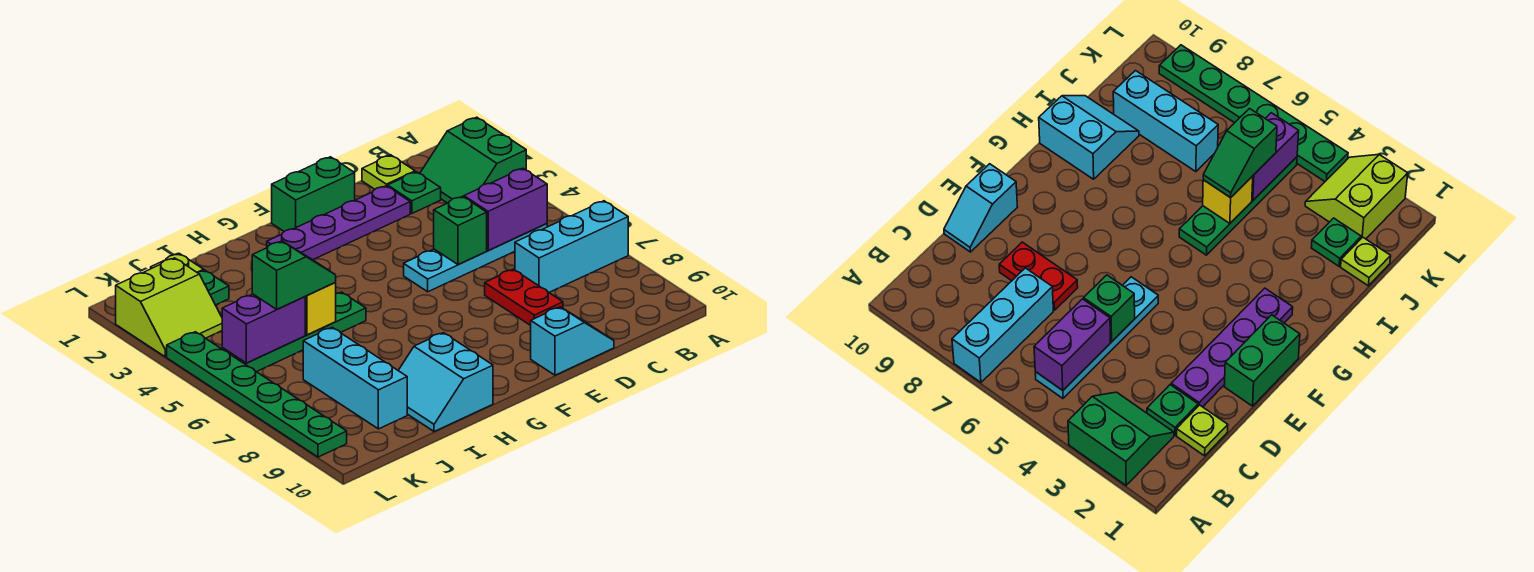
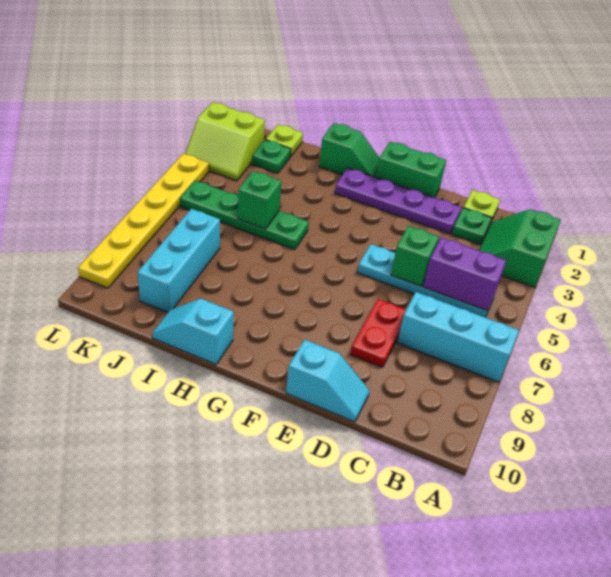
cyan slope H9:I10 level 1 top H -> cyan slope H10:I10 level 1 top H
yellow brick I5 level 2 -> green brick I5 level 2
green slope I5:J5 level 3 top J -> green slope G1:H1 level 1 top H
purple brick J5:K5 level 2 -> none
green plate L4:L9 level 1 -> yellow plate L4:L9 level 1

